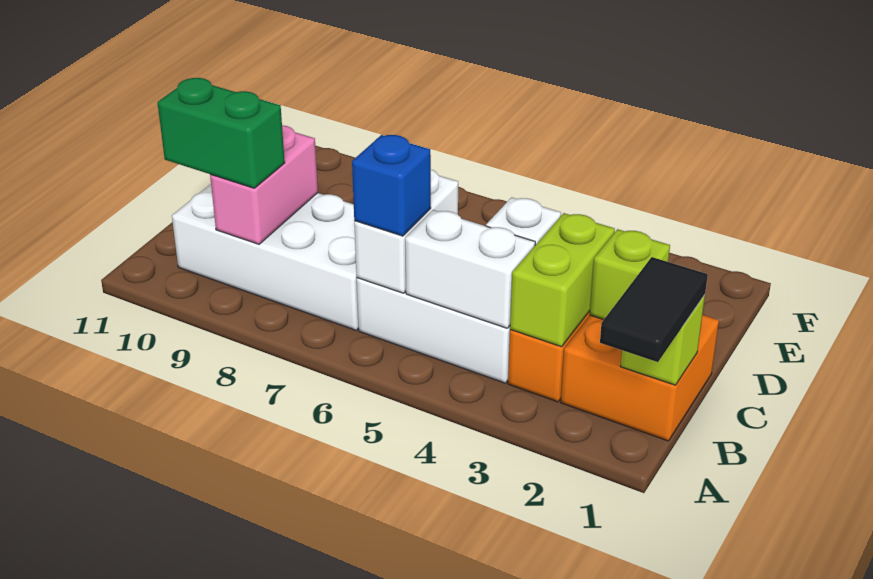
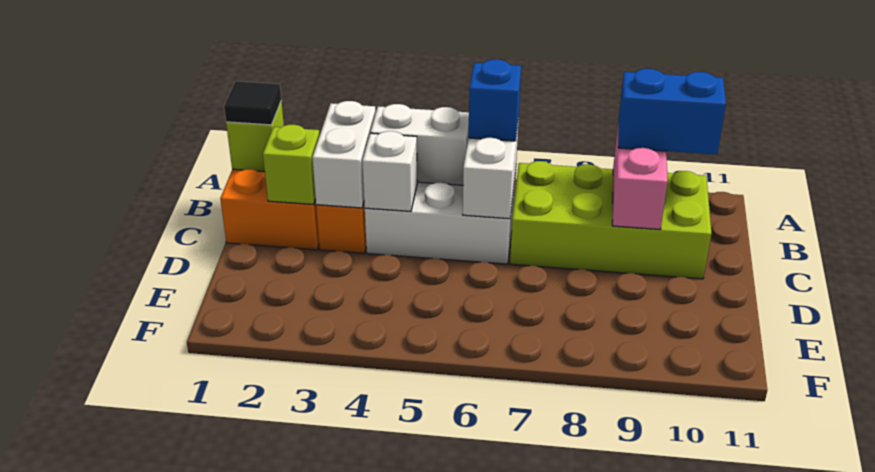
black tile A1:B1 level 3 -> black tile B1 level 3
lime brick B3:C3 level 2 -> white brick B3:C3 level 2
white brick B7:C10 level 1 -> lime brick B7:C10 level 1
green brick B9:B10 level 3 -> blue brick B9:B10 level 3

